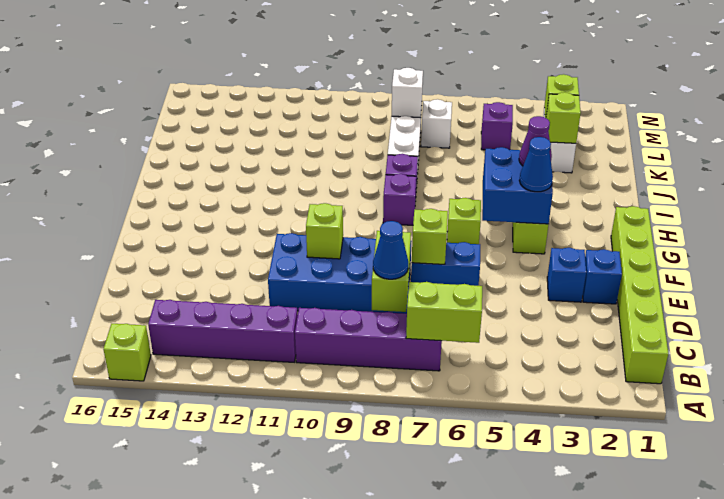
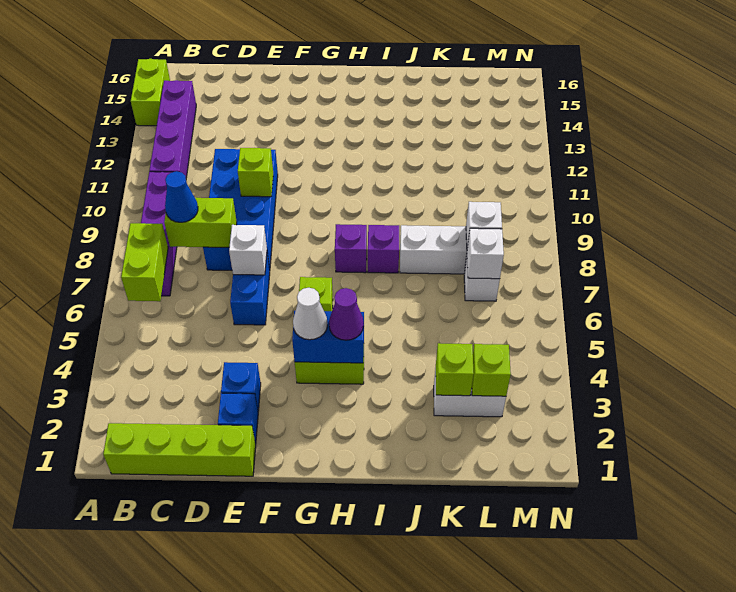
lime brick A15 level 1 -> lime brick A14:A15 level 1
lime brick B1:G1 level 1 -> lime brick B1:E1 level 1
lime brick E7 level 2 -> white brick E7 level 2
blue brick G4:H5 level 2 -> blue brick G4:H4 level 2
blue cone G4 level 3 -> white cone G4 level 3
purple brick L5 level 1 -> none
none -> white brick L7 level 2

